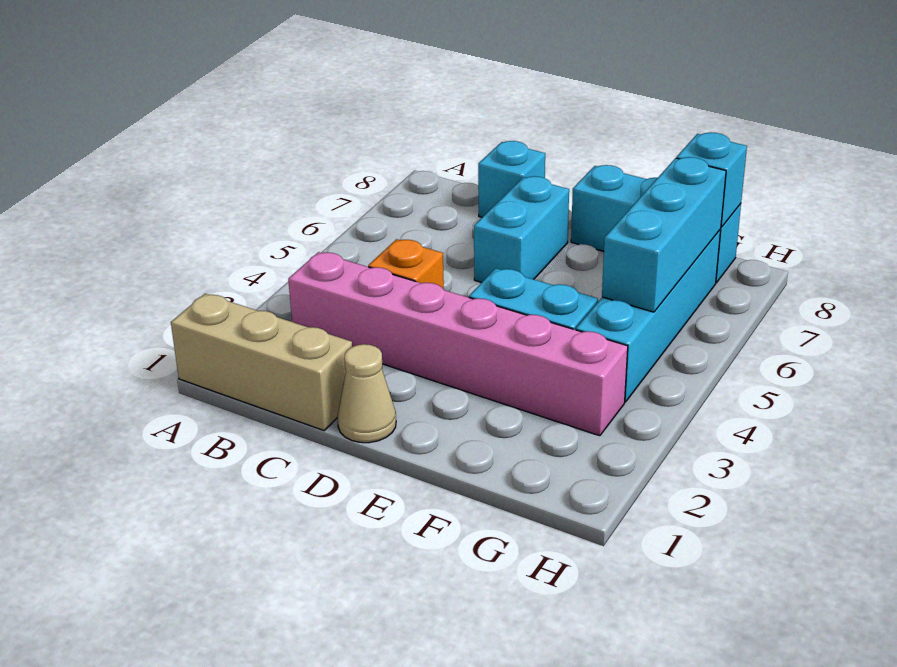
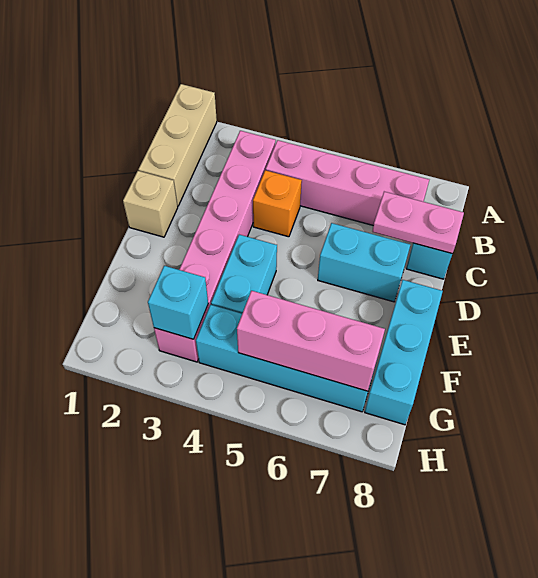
none -> pink brick B4:B7 level 1
none -> pink plate C7:C8 level 2
tan cone D1 level 1 -> tan brick D1 level 1
cyan brick G5:G7 level 2 -> pink brick G5:G7 level 2
cyan brick G8 level 2 -> cyan brick G3 level 2

